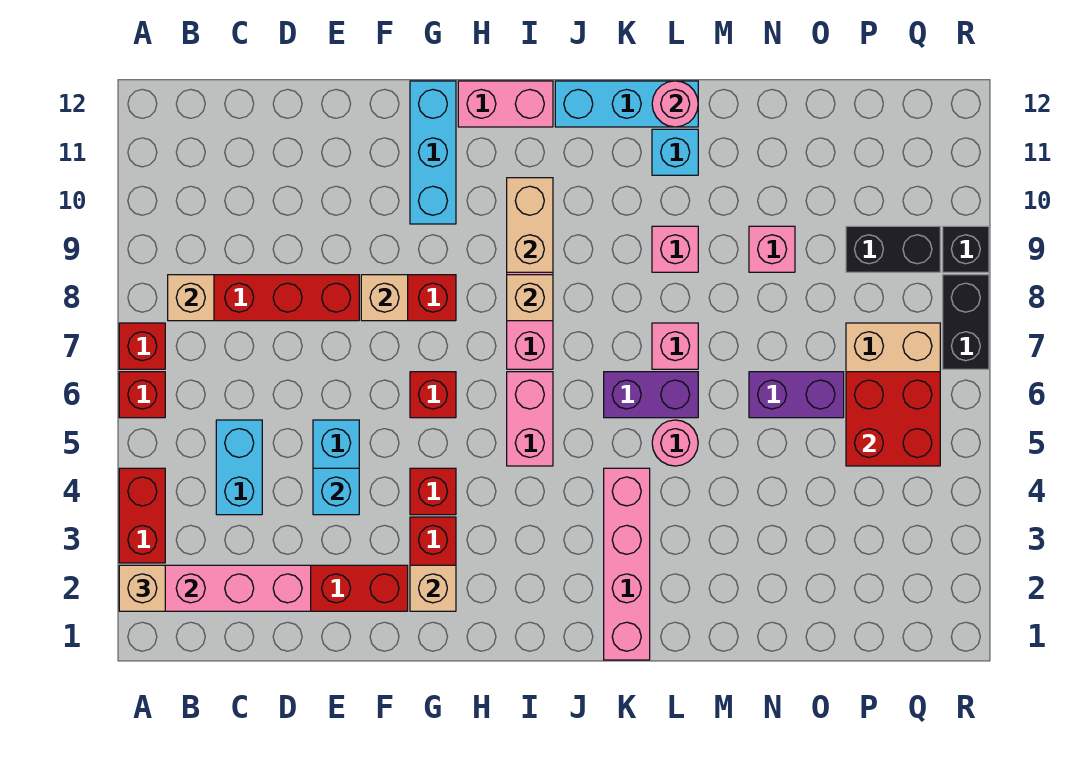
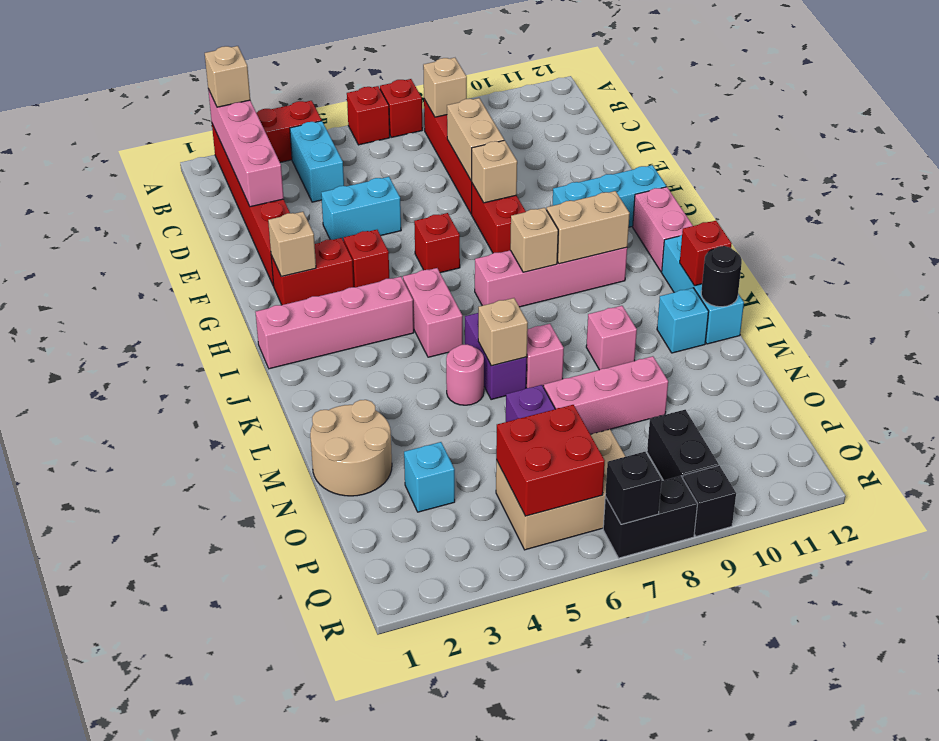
cyan brick C4:C5 level 1 -> cyan brick B4:C4 level 1
none -> tan brick D8:E8 level 2
cyan brick E4 level 2 -> cyan brick O3 level 1
pink brick I5:I6 level 1 -> pink brick I5:J5 level 1
pink brick K1:K4 level 1 -> pink brick I1:I4 level 1
none -> red brick K12 level 2
none -> tan brick L6 level 2
pink round brick L12 level 2 -> black round brick L12 level 2
none -> tan round brick M1:N2 level 1
pink brick N9 level 1 -> pink brick N7:N9 level 1
none -> black brick R7 level 2

